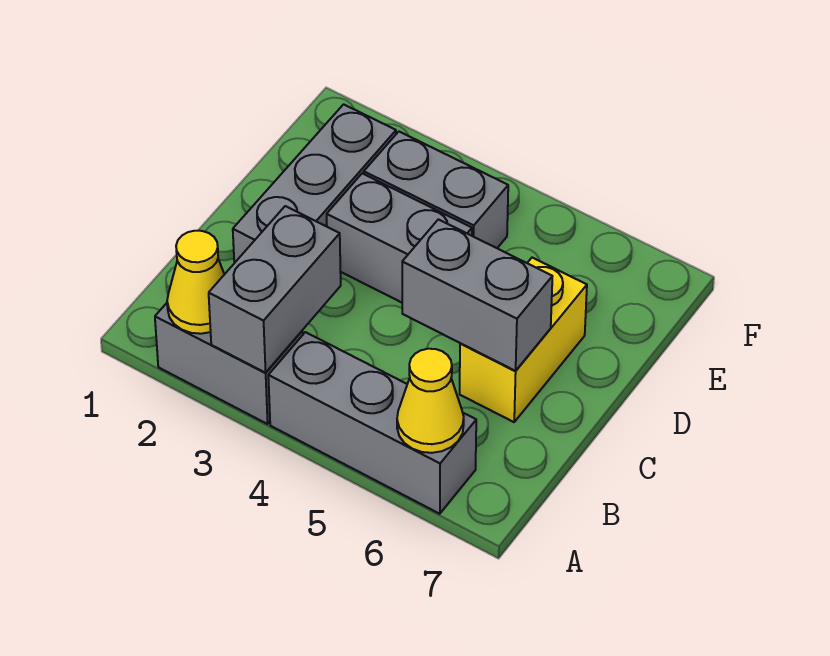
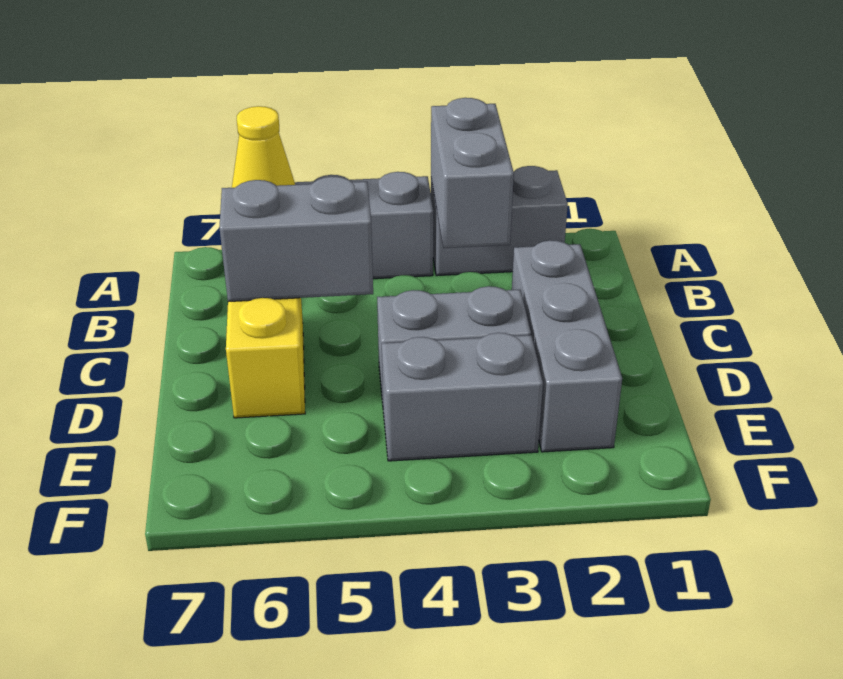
yellow cone A2 level 2 -> none

